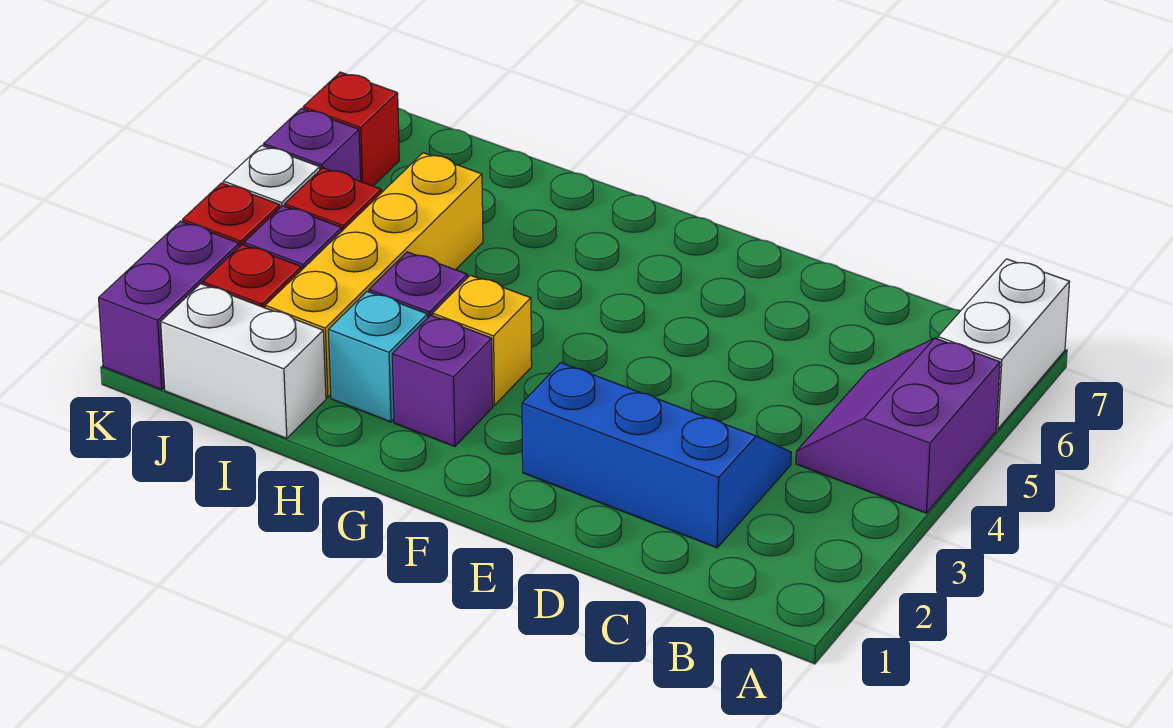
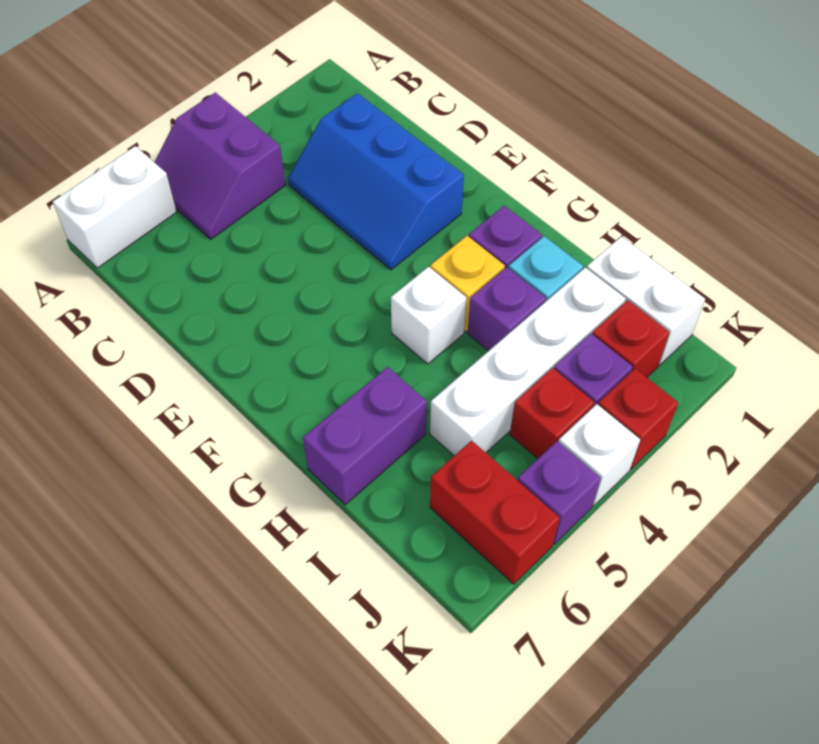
purple slope A4:B5 level 1 top A -> purple slope A4:B5 level 1 top 4
none -> white brick G4 level 1
yellow brick I2:I5 level 1 -> white brick I2:I5 level 1
purple brick K1:K2 level 1 -> purple brick H6:H7 level 1
red brick K6 level 1 -> red brick J6:K6 level 1

